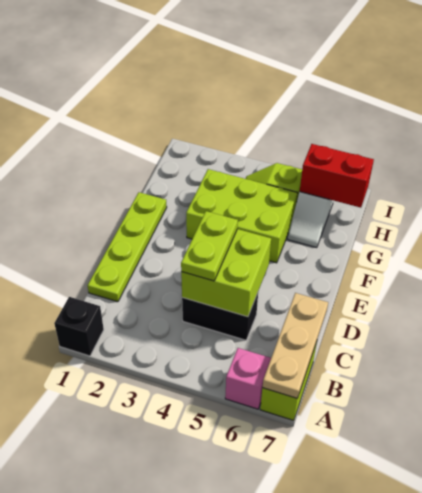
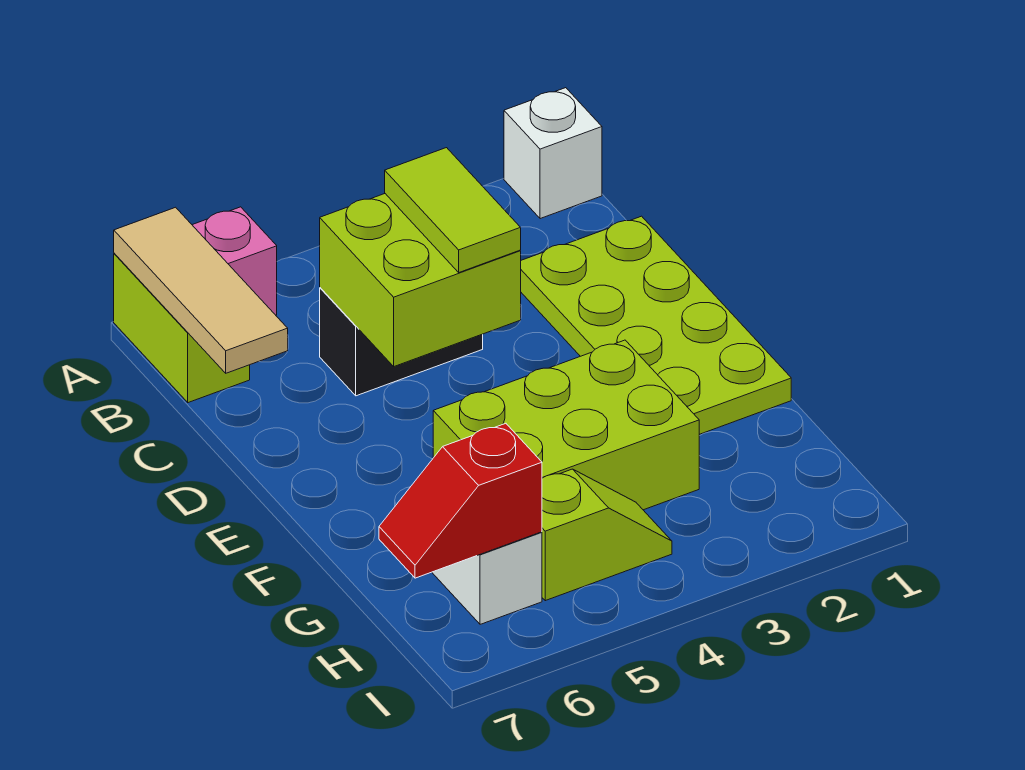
black brick A1 level 1 -> white brick A1 level 1
tan plate A7:C7 level 2 -> tan tile A7:C7 level 2
lime plate C1:F1 level 1 -> lime plate C1:F2 level 1
lime plate C4:D4 level 3 -> lime tile C4:D4 level 3
red brick H6:H7 level 2 -> red slope H6:H7 level 2 top 6

